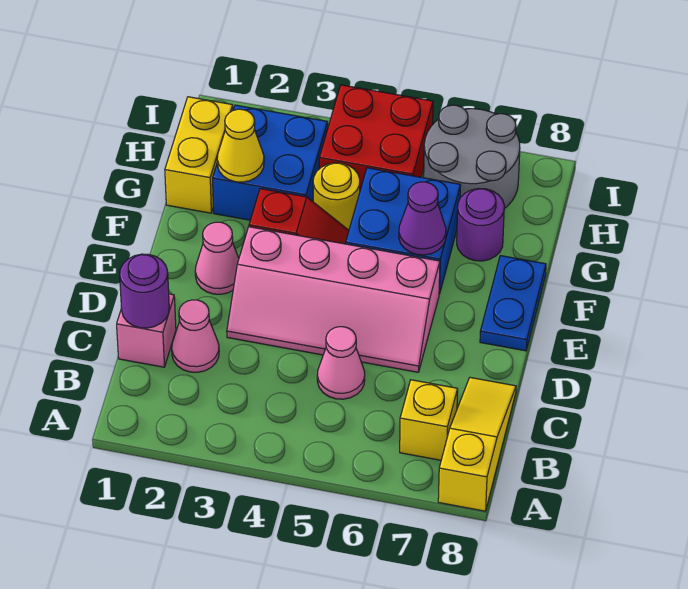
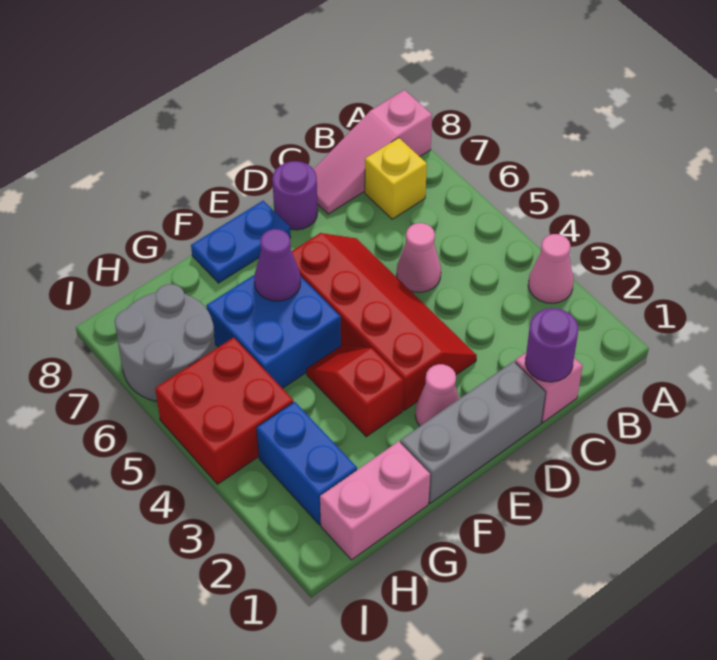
yellow slope A8:C8 level 1 top A -> pink slope A8:C8 level 1 top A
pink cone C2 level 1 -> pink cone A3 level 1
none -> grey brick D1:F1 level 1
pink slope D3:E6 level 1 top E -> red slope D3:E6 level 1 top E
yellow brick G1:H1 level 1 -> pink brick G1:H1 level 1
blue brick G2:H3 level 1 -> blue brick H2:H3 level 1
yellow cone G2 level 2 -> none
yellow round brick G4 level 1 -> none
purple round brick G7 level 1 -> purple round brick D8 level 1

